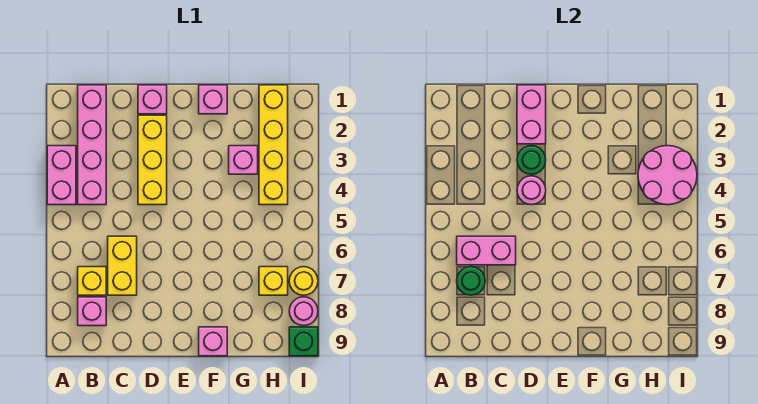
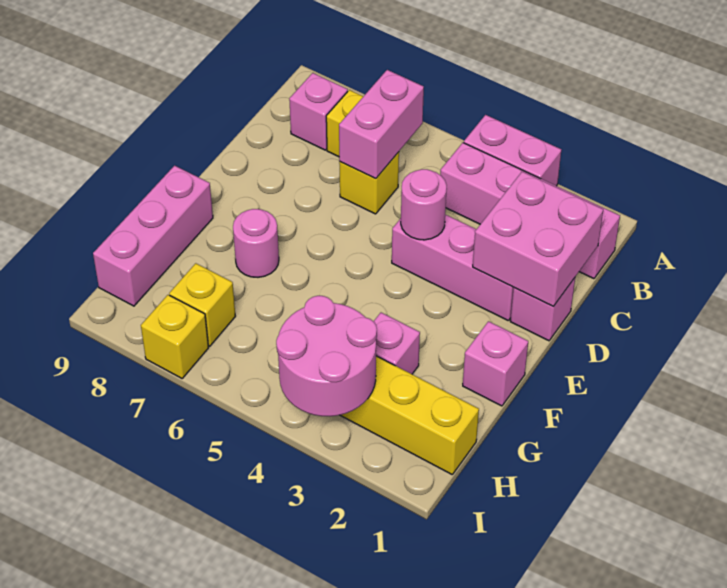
green round brick B7 level 2 -> none
yellow brick C6:C7 level 1 -> yellow brick C6 level 1
pink brick D1:D2 level 2 -> pink brick C1:D2 level 2
yellow brick D2:D4 level 1 -> pink brick D2:D4 level 1
green round brick D3 level 2 -> none
pink brick F9 level 1 -> pink brick F9:H9 level 1
yellow round brick I7 level 1 -> yellow brick I7 level 1
pink round brick I8 level 1 -> pink round brick F7 level 1
green brick I9 level 1 -> none

